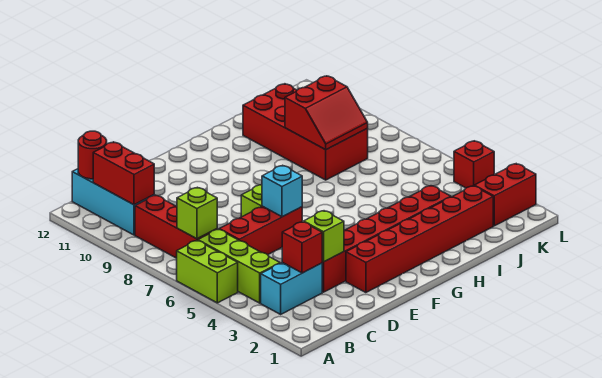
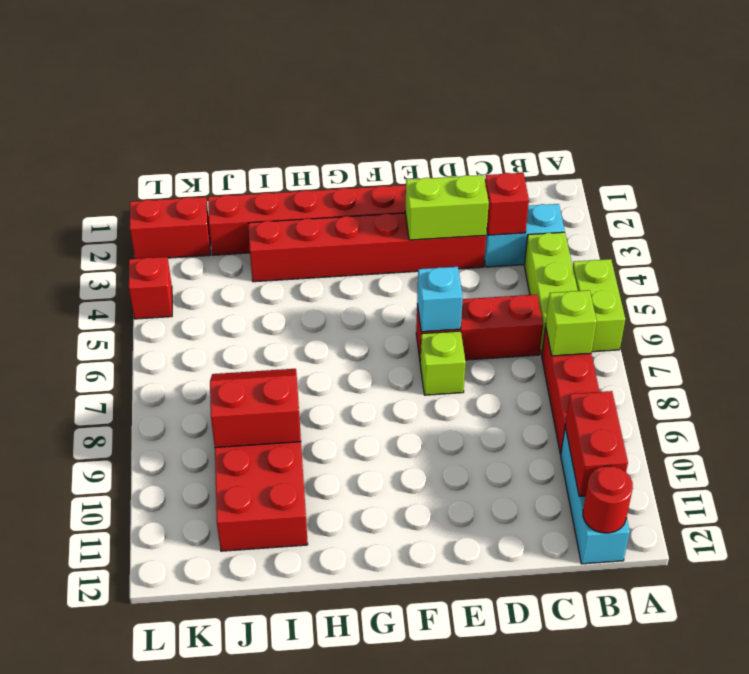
lime brick D3 level 2 -> lime brick D3:E3 level 2

